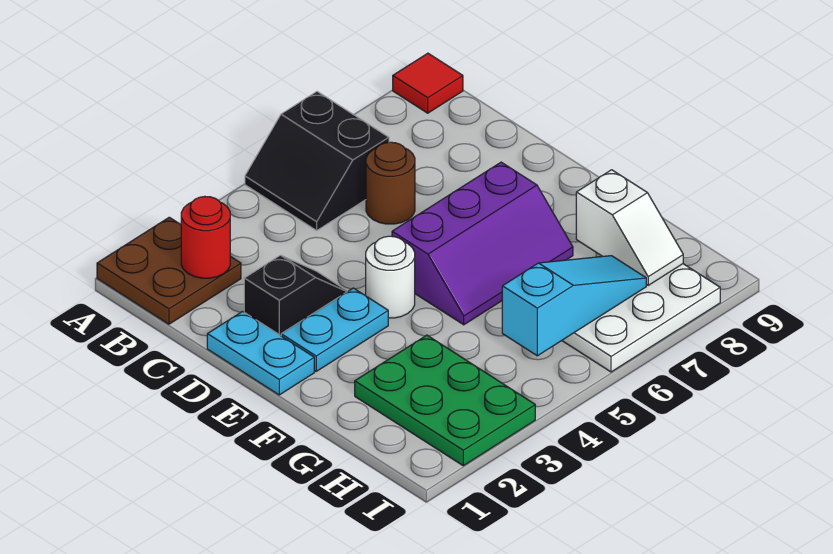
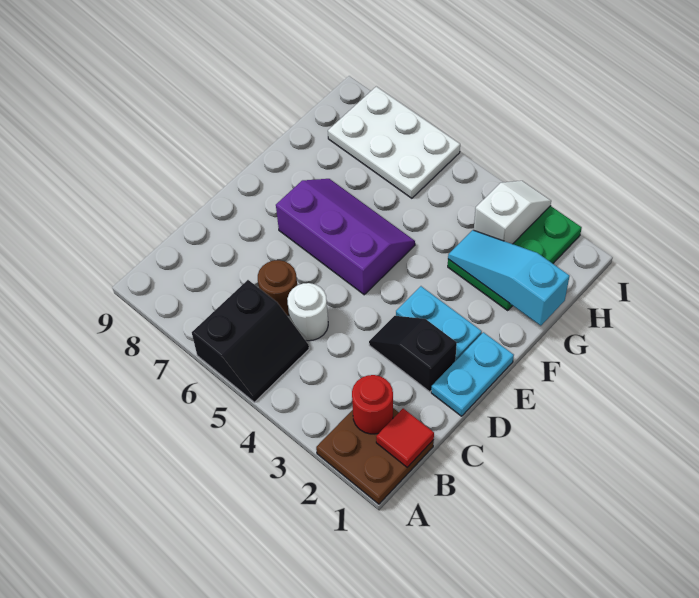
red tile A9 level 1 -> red tile B1 level 2
white round brick E4 level 1 -> white round brick C5 level 1
white slope G8:H8 level 2 top G -> white slope H3:I3 level 2 top H
cyan slope H5:H7 level 2 top 5 -> cyan slope G1:G3 level 2 top 1

